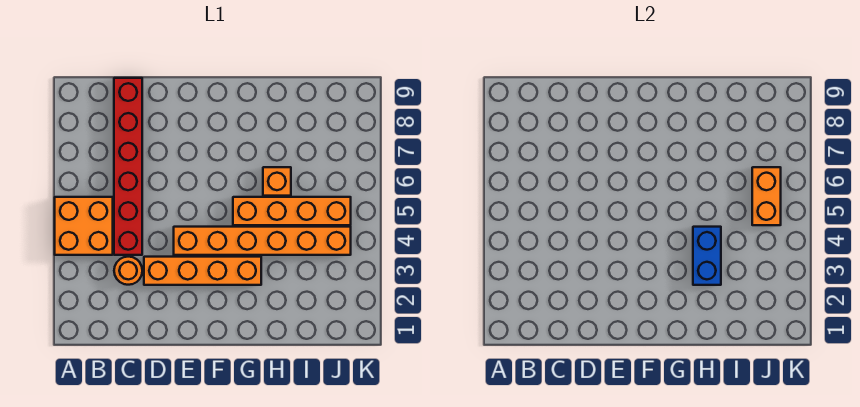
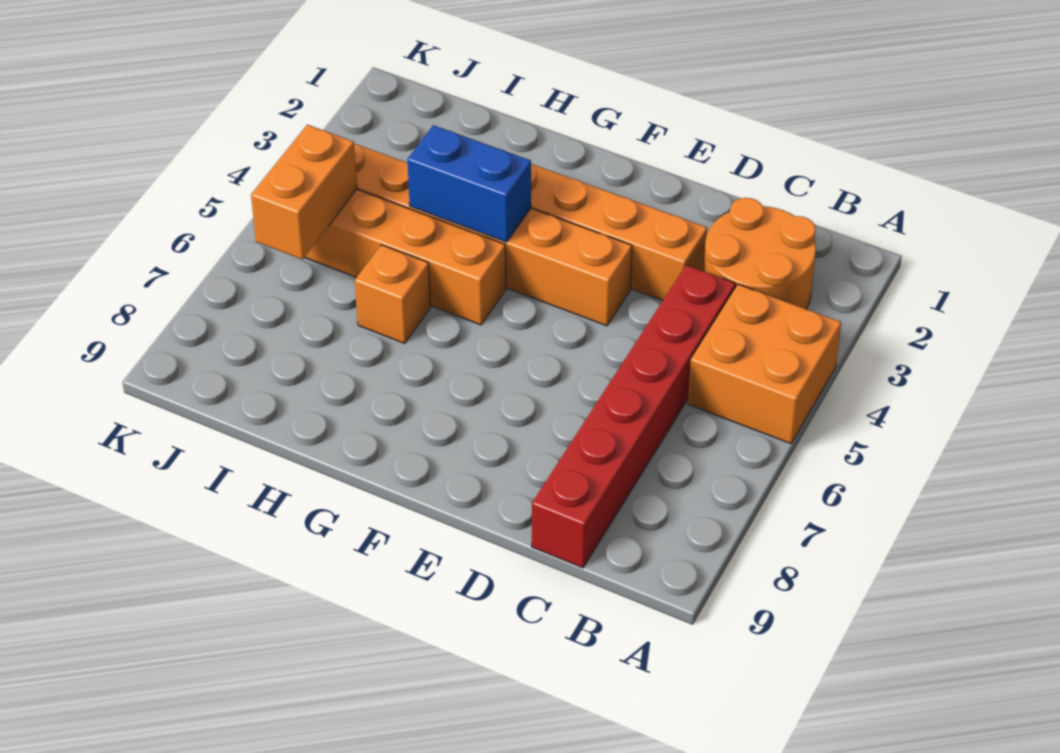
orange round brick C3 level 1 -> orange round brick B2:C3 level 1
blue brick H3:H4 level 2 -> blue brick G4:H4 level 2

